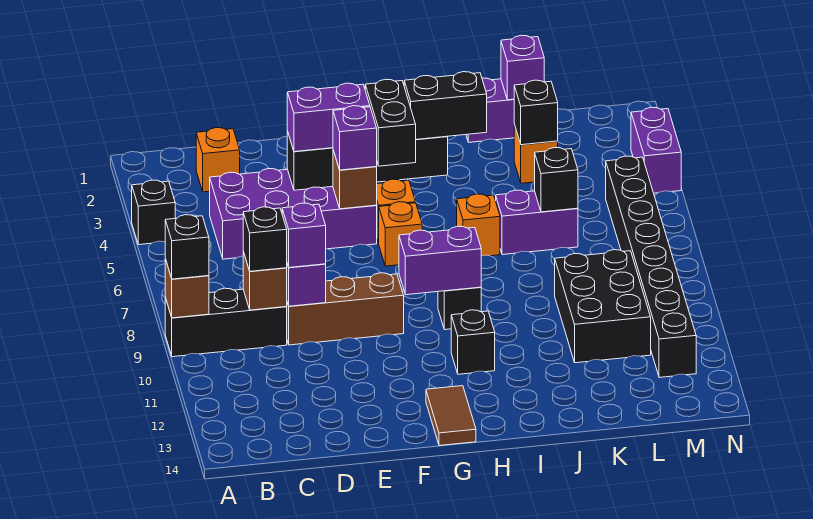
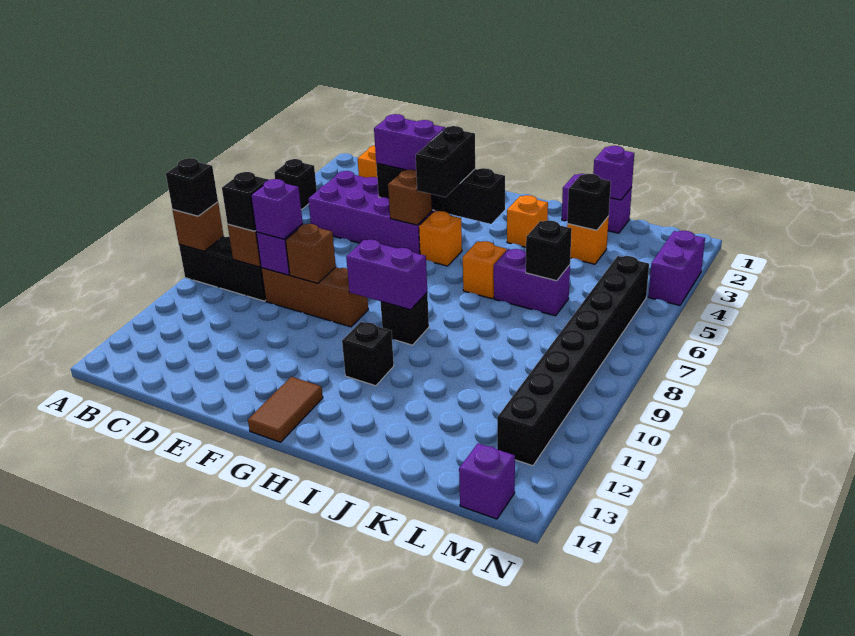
none -> brown brick E9 level 2
purple brick F5 level 3 -> purple brick M14 level 1
orange brick G6 level 1 -> orange brick I3 level 1
black brick H4:I4 level 3 -> none
black brick K9:L11 level 1 -> none

